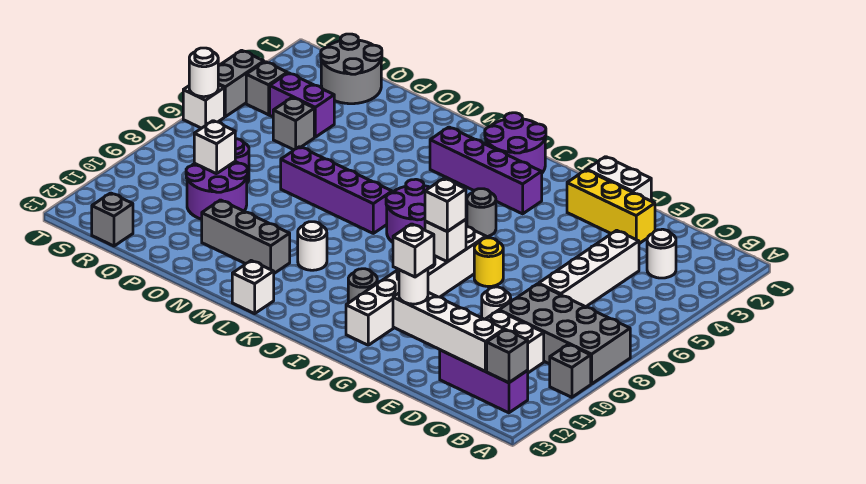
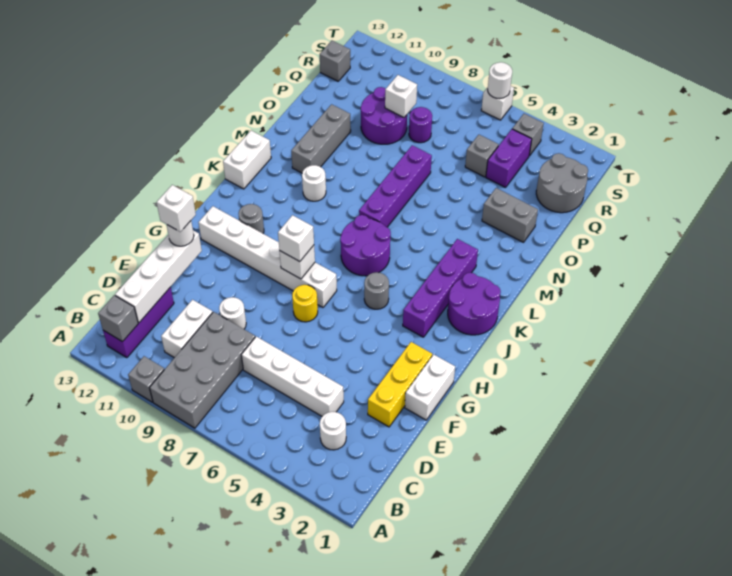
white brick L13 level 1 -> white brick K13:L13 level 1
grey brick T4:T5 level 1 -> grey brick O2:O3 level 1

